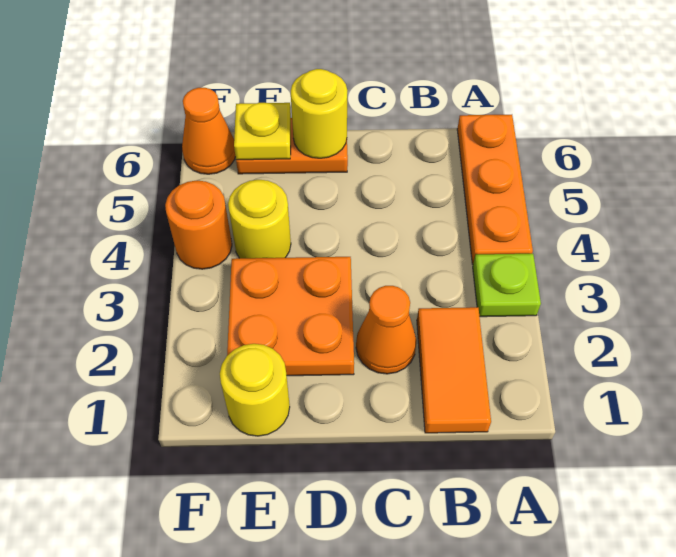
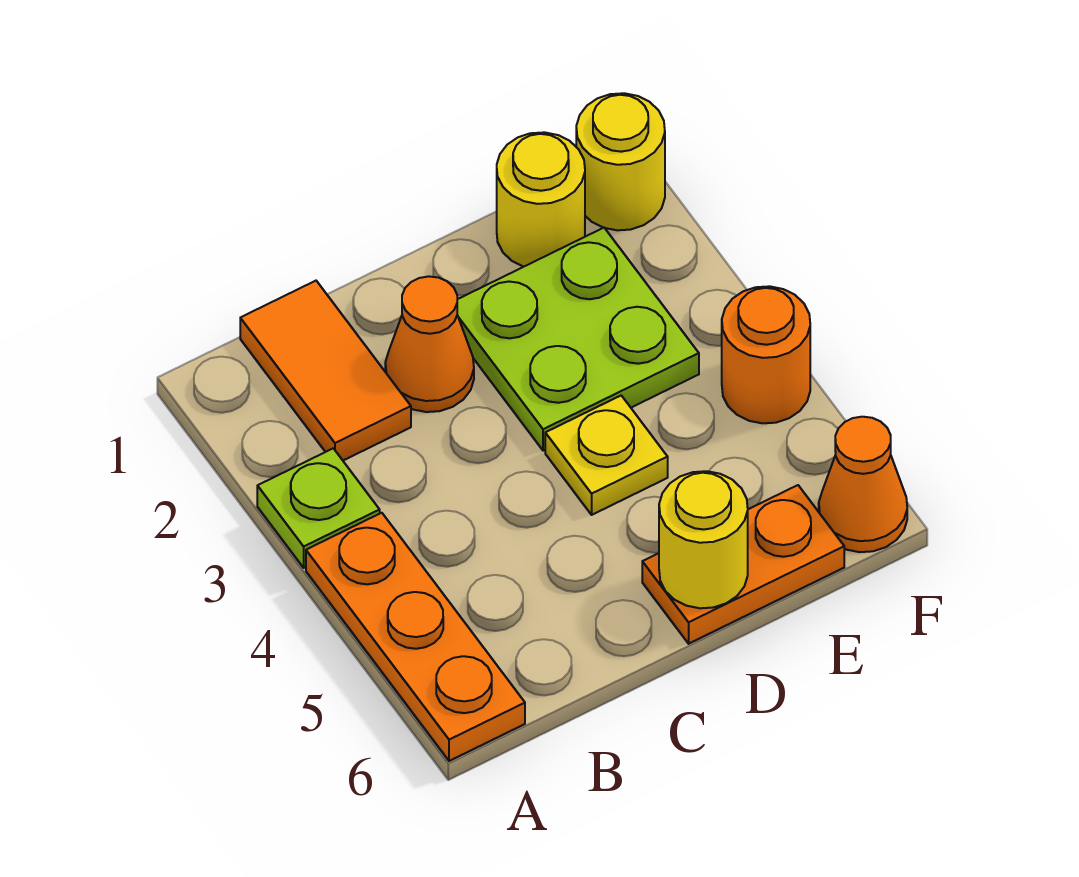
orange plate D2:E3 level 1 -> lime plate D2:E3 level 1
yellow round brick E4 level 1 -> yellow round brick F1 level 1
yellow plate E6 level 2 -> yellow plate D4 level 1

